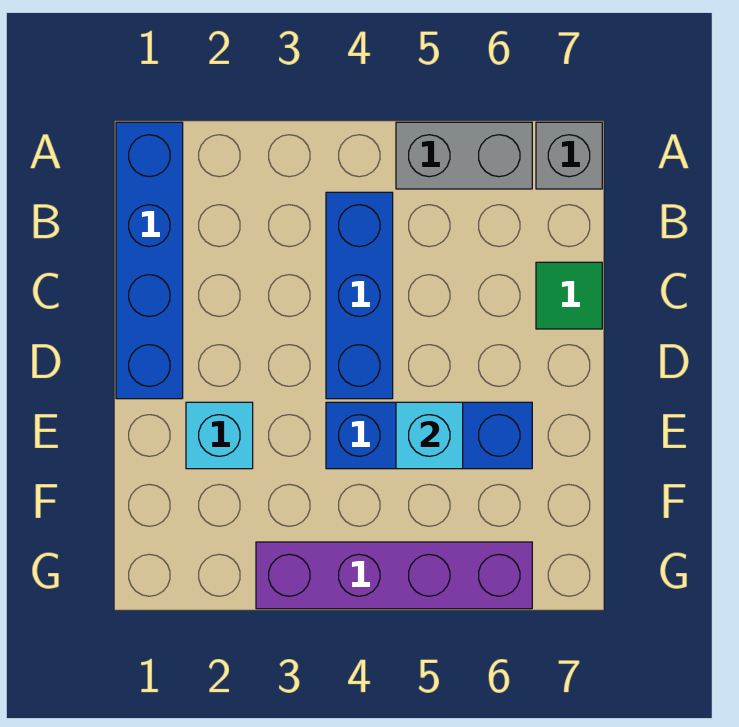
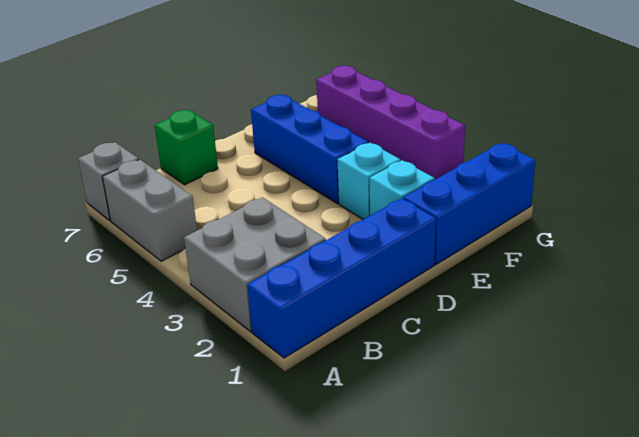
none -> grey brick A2:B3 level 1
blue brick B4:D4 level 1 -> blue brick E1:G1 level 1
green tile C7 level 1 -> green brick C7 level 1
cyan brick E5 level 2 -> cyan brick E3 level 1

